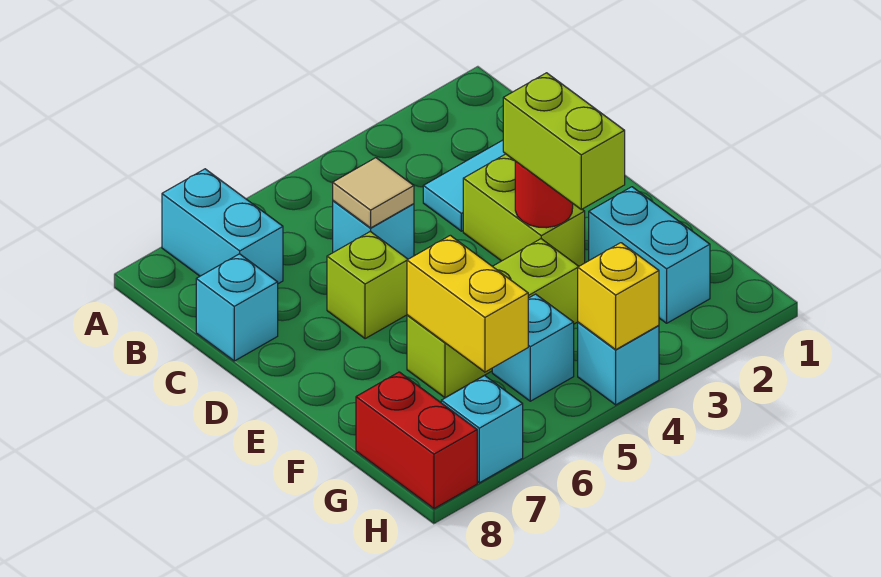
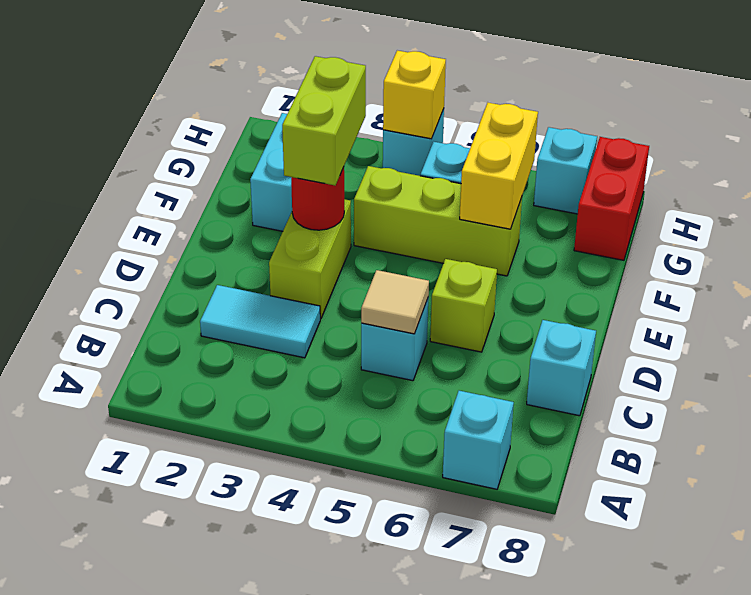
cyan brick A7:B7 level 1 -> cyan brick A7 level 1

